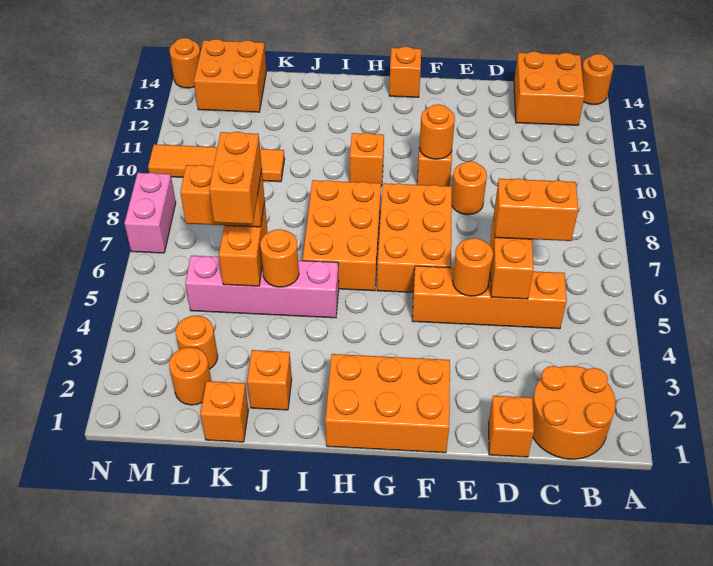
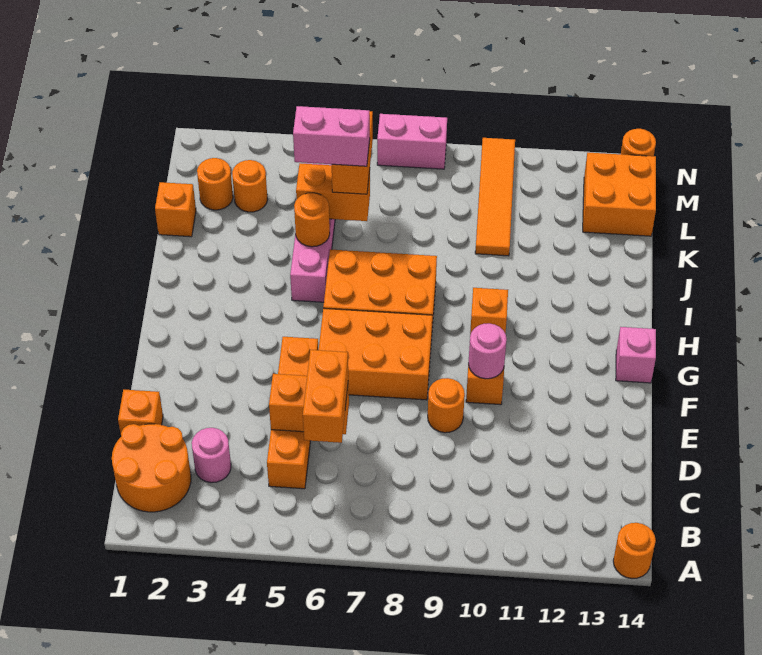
orange brick B13:C14 level 1 -> none
none -> pink round brick C3 level 1
orange round brick E5 level 2 -> none
orange brick F1:H2 level 1 -> none
orange round brick F10 level 2 -> pink round brick F10 level 2
orange brick G14 level 1 -> pink brick G14 level 1
orange brick J2 level 1 -> none
orange brick K5:K6 level 4 -> pink brick K5:K6 level 4

